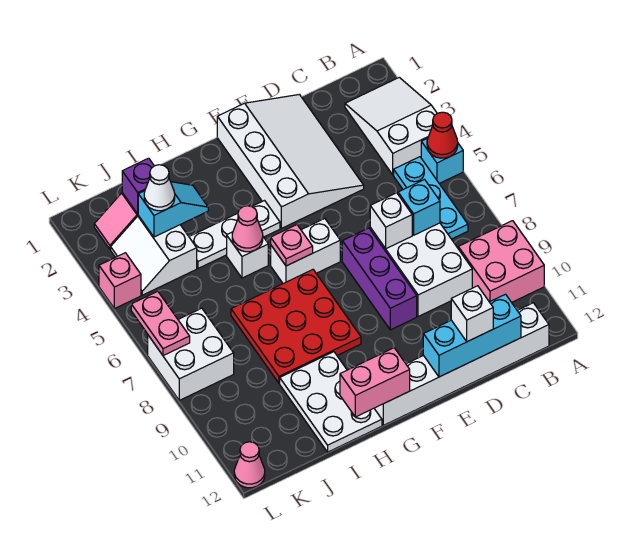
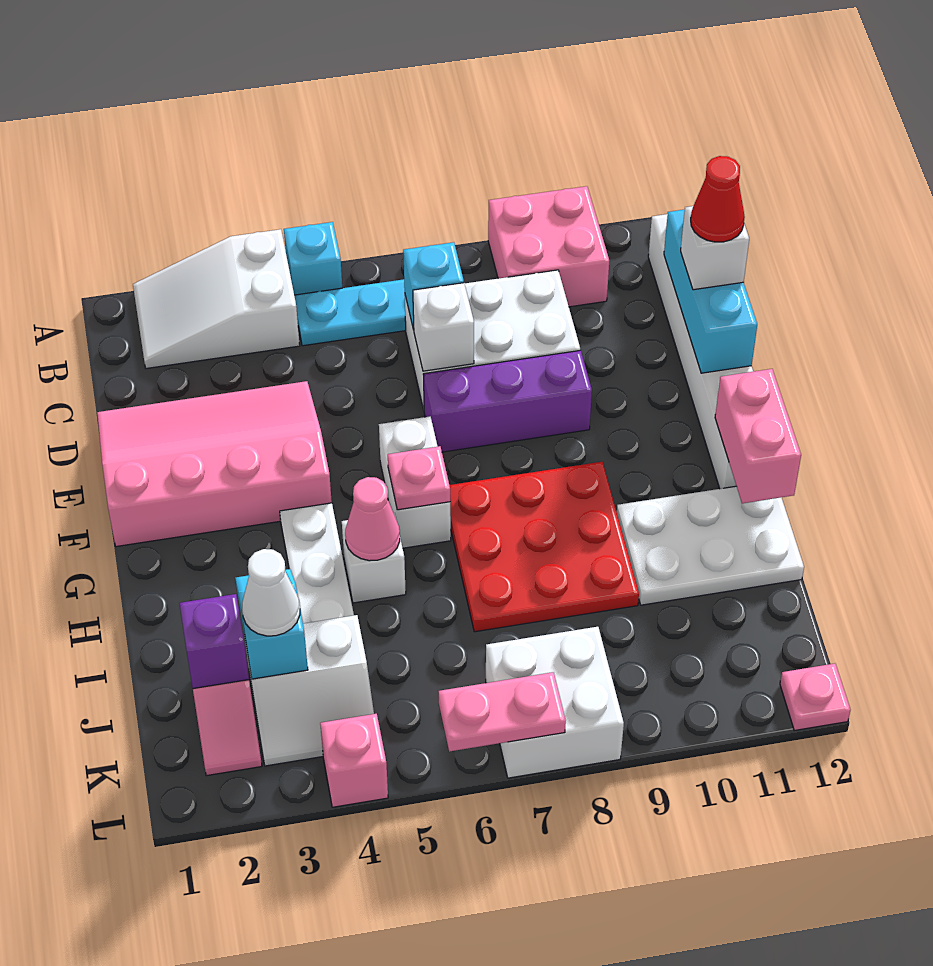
red cone A5 level 2 -> red cone D12 level 4
white slope D1:F4 level 1 top F -> pink slope D1:F4 level 1 top F
pink cone L12 level 1 -> pink plate L12 level 1

